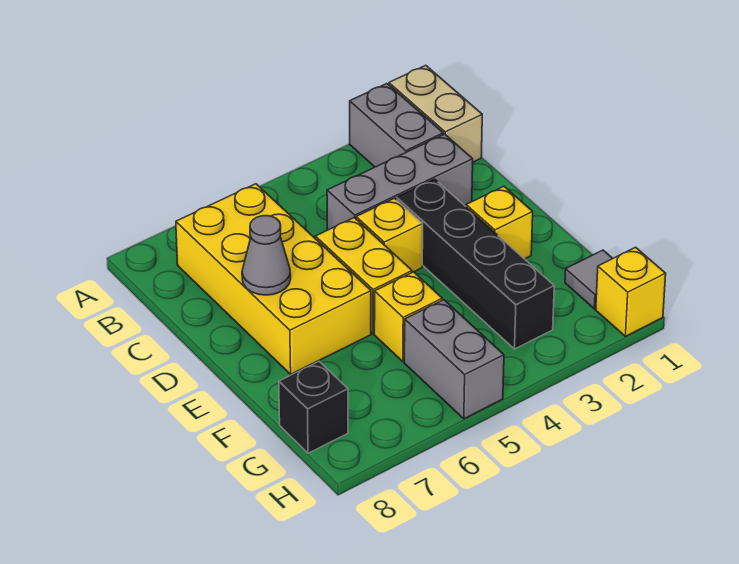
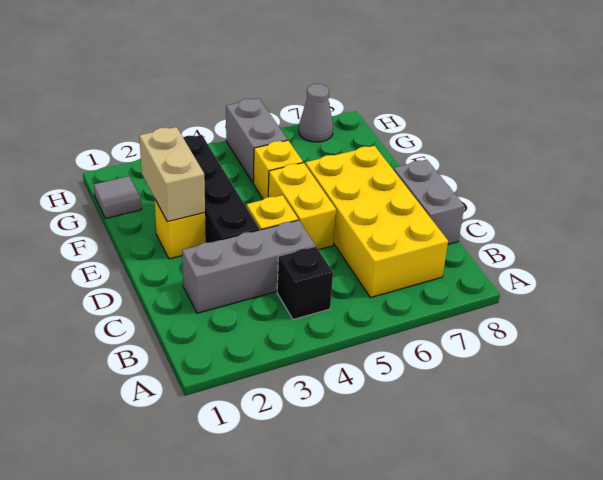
tan brick A1:B1 level 1 -> tan brick E2:F2 level 2
grey brick A2:B2 level 1 -> grey brick C8:D8 level 1
grey cone D7 level 2 -> grey cone H7 level 1
black brick G8 level 1 -> black brick B4 level 1
yellow brick H1 level 1 -> none

